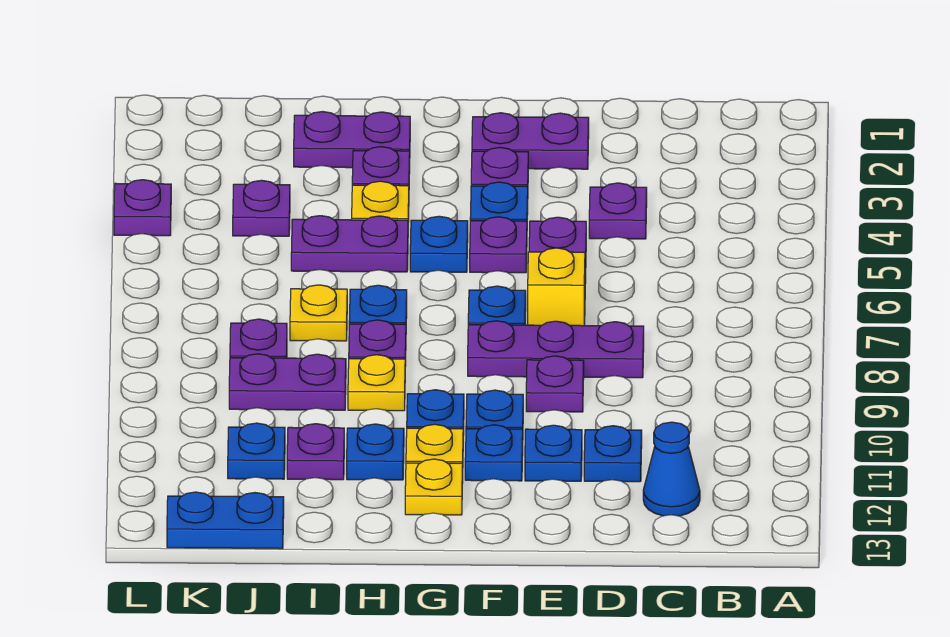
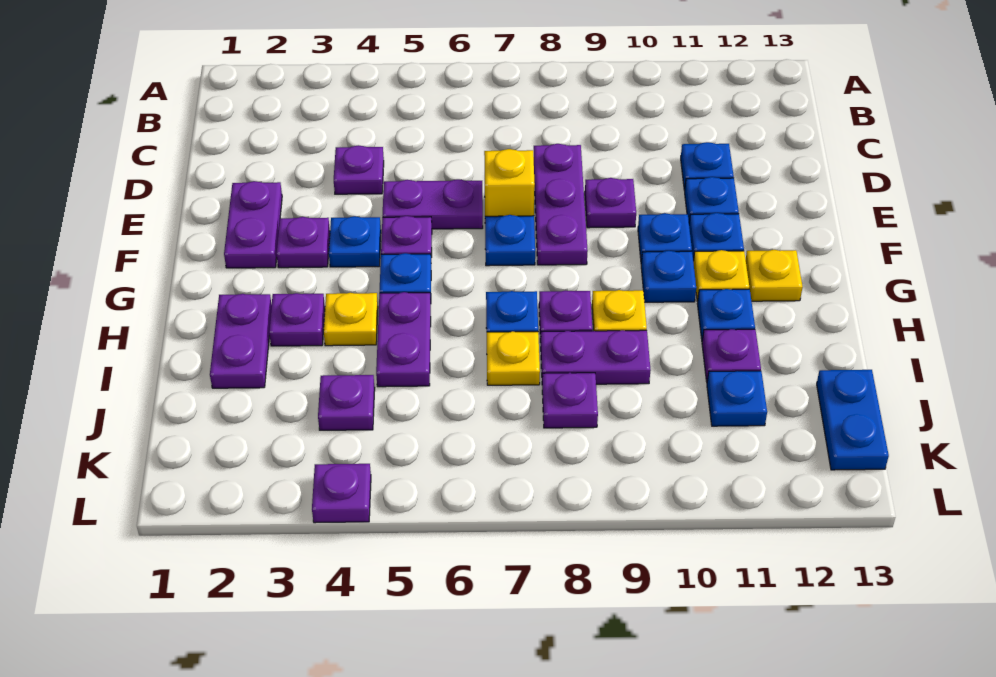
blue cone C12 level 1 -> none
purple plate I9:J9 level 1 -> purple plate I8:I9 level 1

